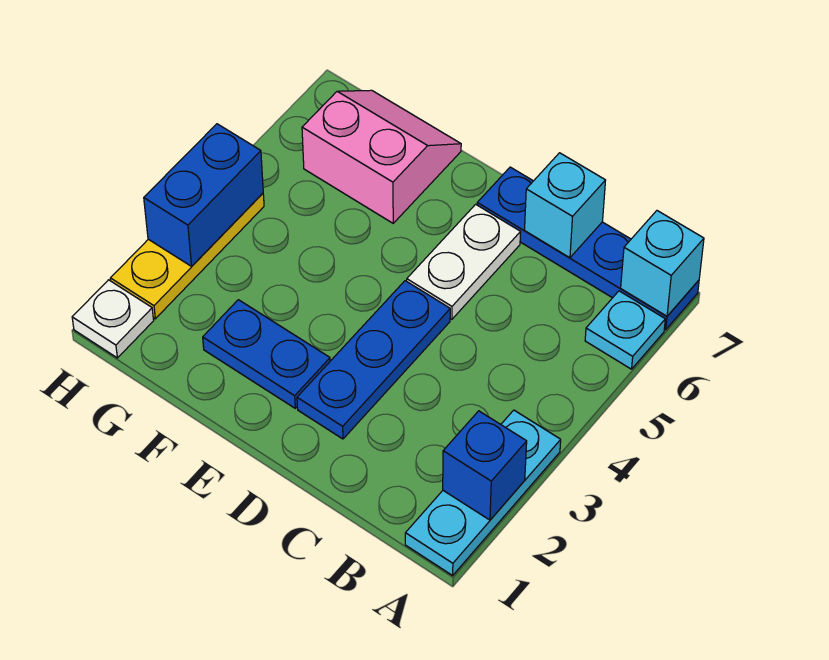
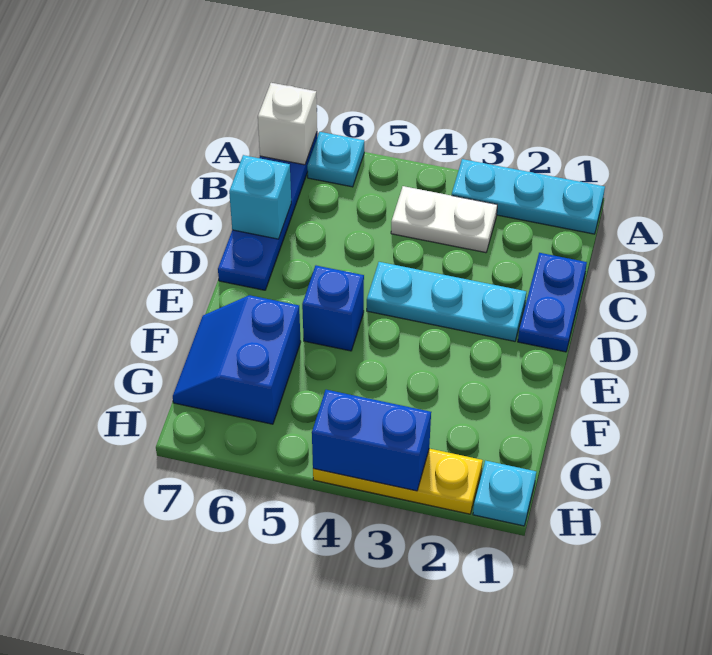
blue brick A2 level 2 -> blue brick E5 level 1
cyan brick A7 level 2 -> white brick A7 level 2
blue plate D2:D4 level 1 -> cyan plate D2:D4 level 1
white plate D5:D6 level 1 -> white plate B3:B4 level 1
blue plate E2:F2 level 1 -> blue plate C1:D1 level 1
pink slope F6:G7 level 1 top 6 -> blue slope F6:G7 level 1 top 6
white plate H1 level 1 -> cyan plate H1 level 1

